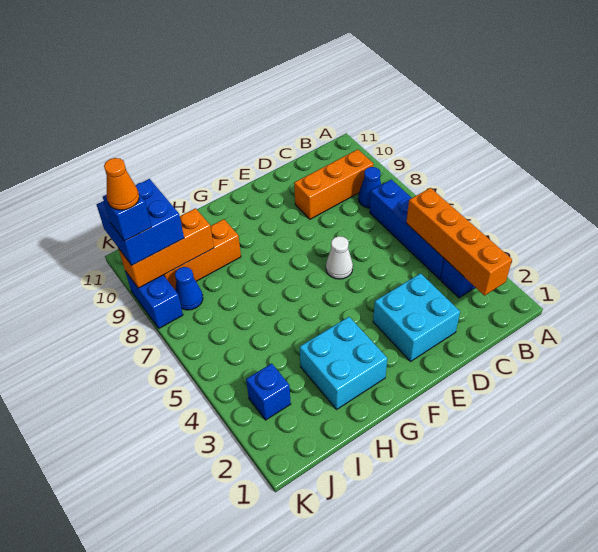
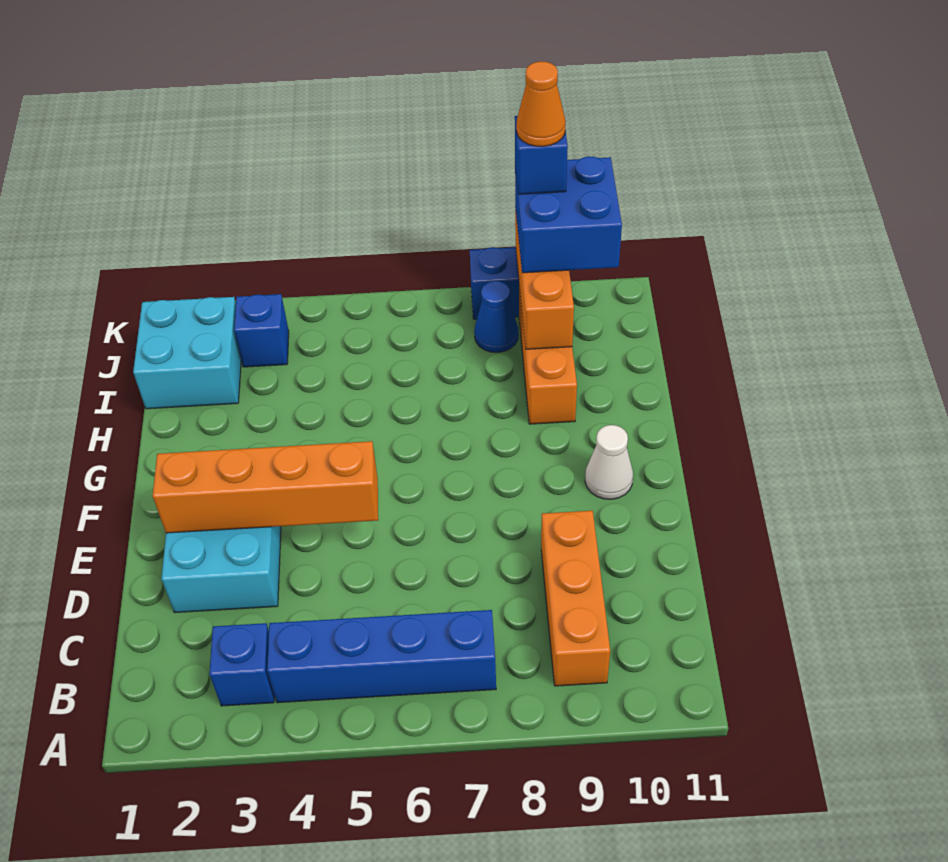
orange brick B2:B5 level 2 -> orange brick E2:E5 level 2
blue cone B8 level 1 -> none
white cone E6 level 1 -> white cone F10 level 1
cyan brick G2:H3 level 1 -> cyan brick I1:J2 level 1

